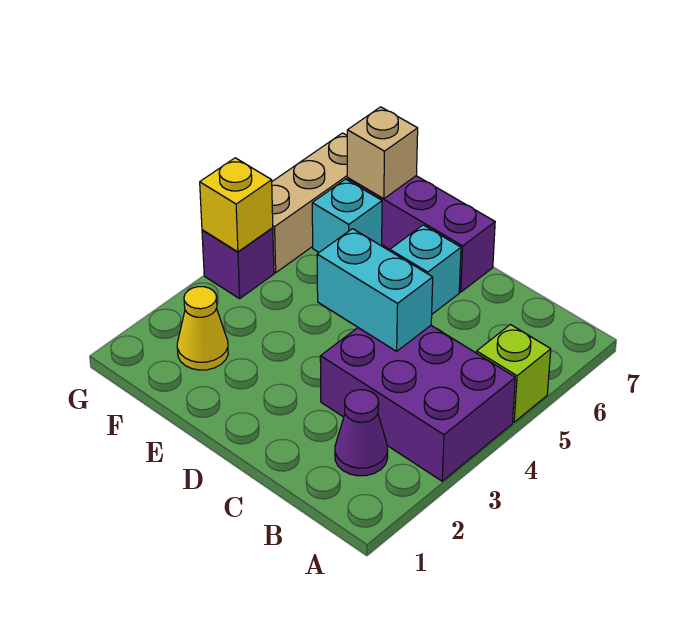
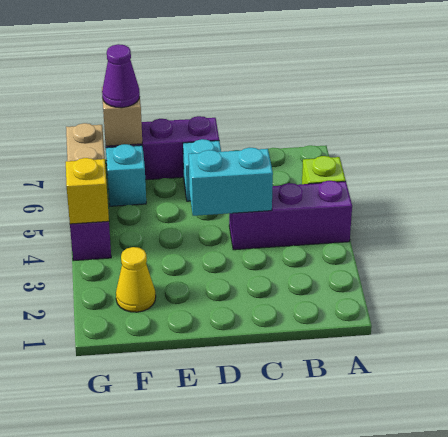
purple brick A3:C4 level 1 -> purple brick A4:C4 level 1
purple cone B2 level 1 -> purple cone F7 level 3

